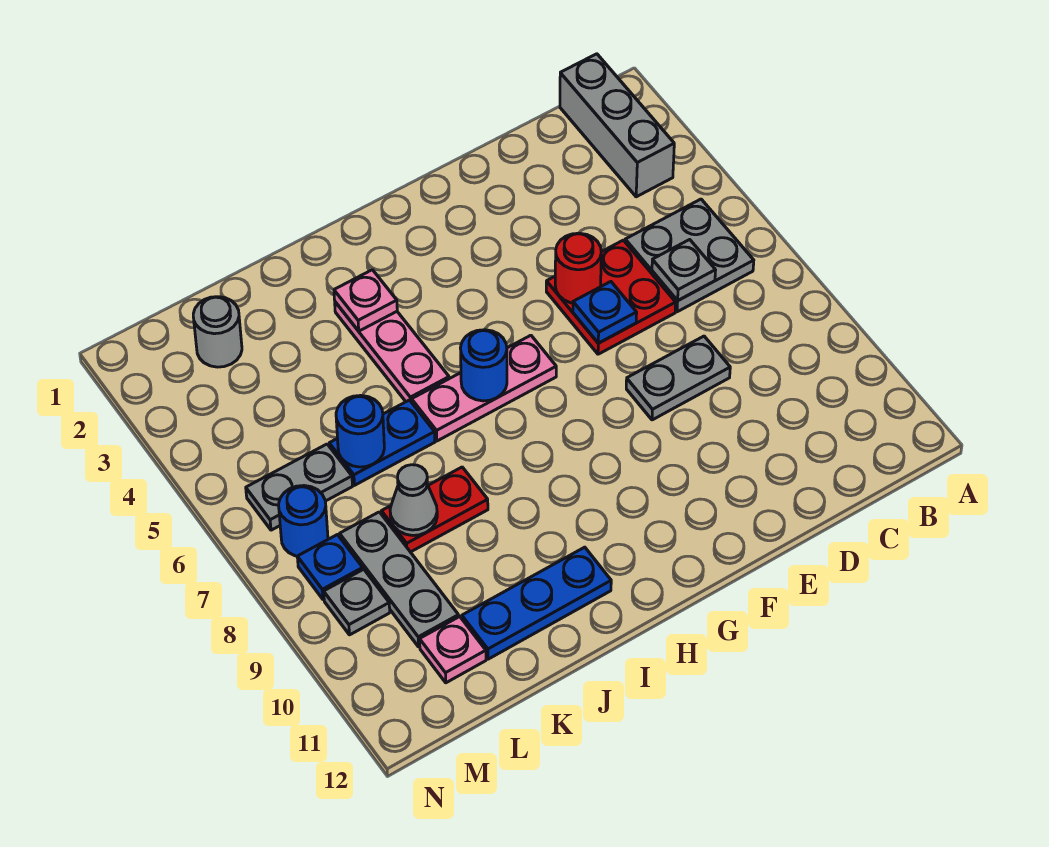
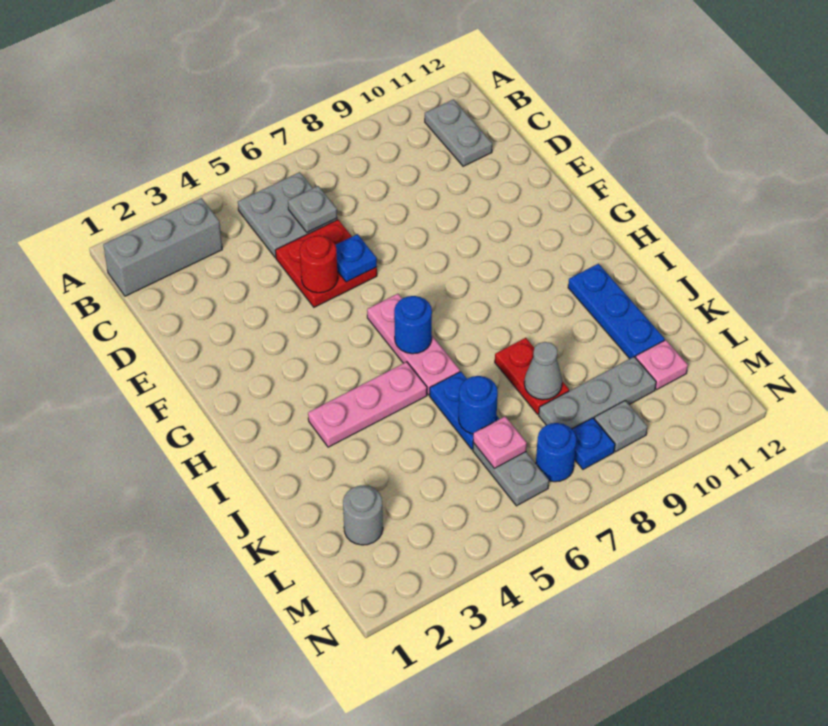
grey plate D8:E8 level 1 -> grey plate B11:C11 level 1
pink plate I3 level 2 -> pink plate L6 level 2

